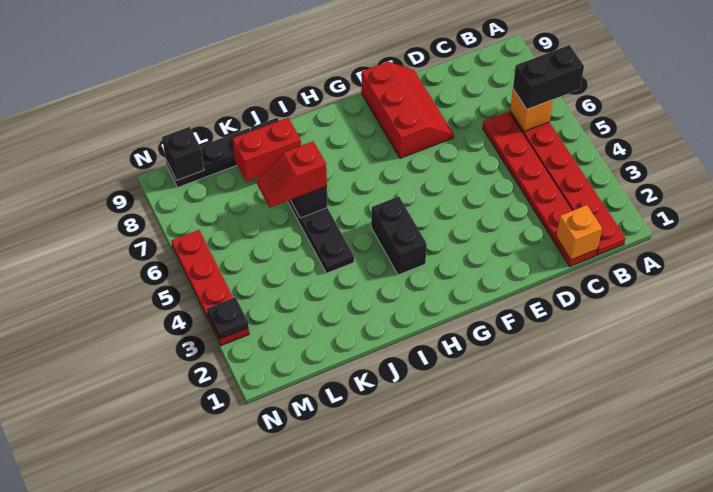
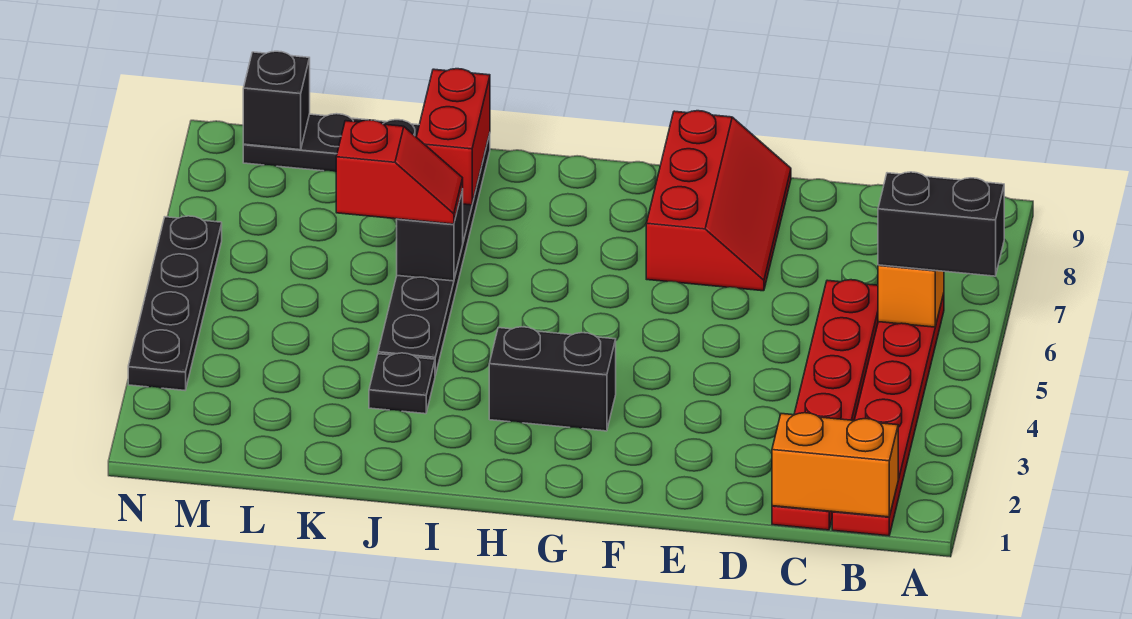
orange brick C1 level 2 -> orange brick B1:C1 level 2
black brick H3:H4 level 1 -> black brick G3:H3 level 1
red slope J6:K6 level 3 top J -> red slope J6:K6 level 3 top K
red brick J8:K8 level 2 -> red brick J8:J9 level 2
red plate N3:N6 level 1 -> black plate N3:N6 level 1
black plate N3 level 2 -> black plate J3 level 1

